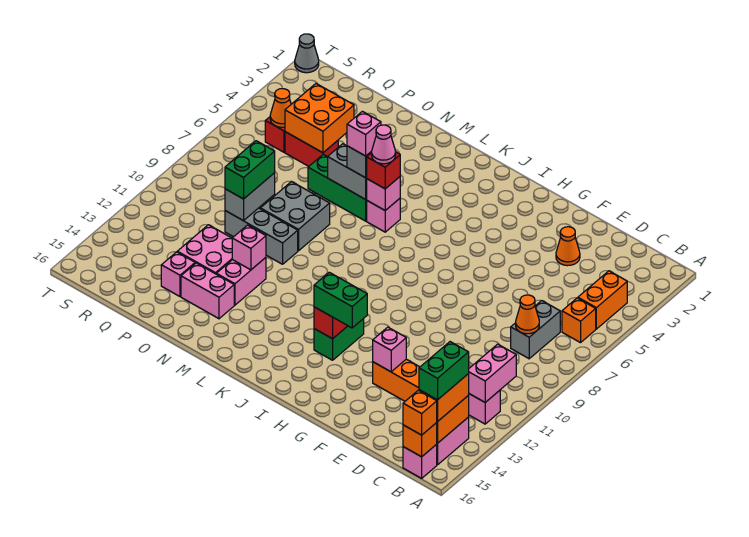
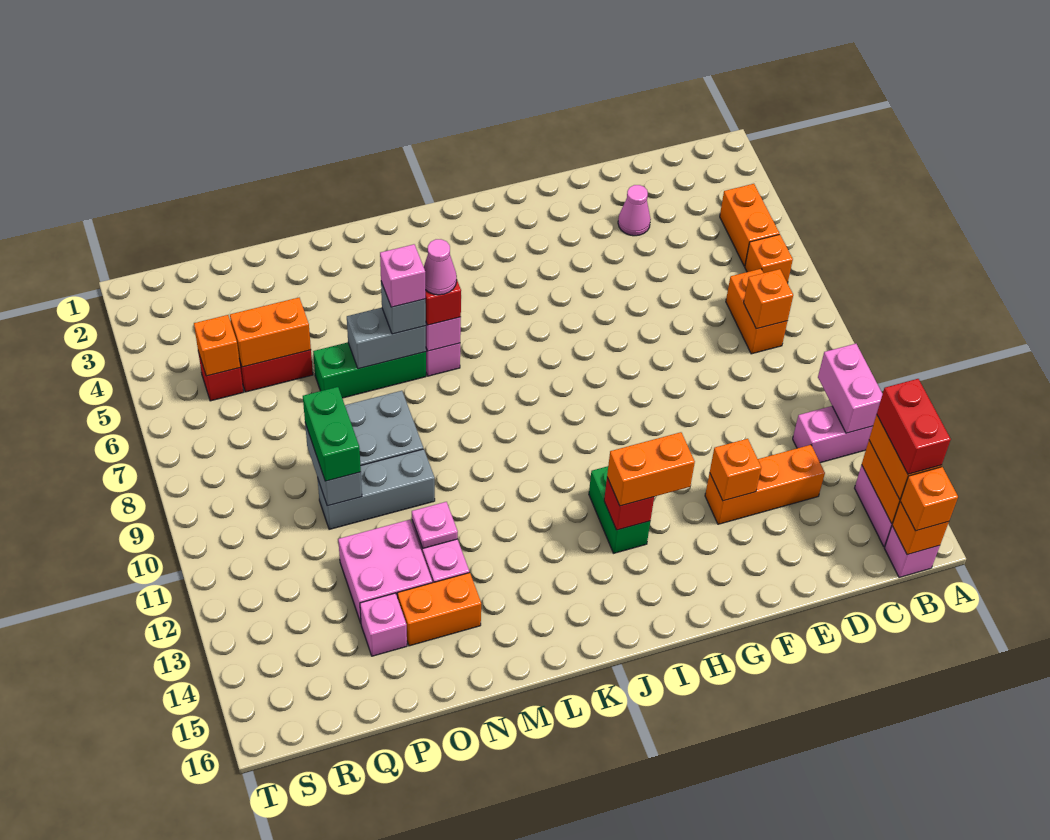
green brick B14:B15 level 4 -> red brick B14:B15 level 4
grey brick C7:C8 level 1 -> orange brick C7:C8 level 1
orange cone C8 level 2 -> orange brick C8 level 2
orange cone E3 level 1 -> pink cone E3 level 1
pink brick F13 level 2 -> orange brick F13 level 2
green brick H13:I13 level 3 -> orange brick H13:I13 level 3
pink brick N12 level 2 -> pink plate N12 level 2
pink brick N14:O14 level 1 -> orange brick N14:O14 level 1
orange brick P4:Q5 level 2 -> orange brick P5:Q5 level 2
orange cone R5 level 2 -> orange brick R5 level 2
grey cone T1 level 1 -> none

